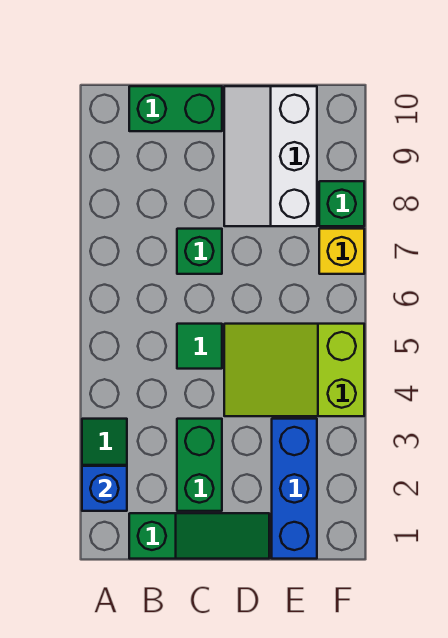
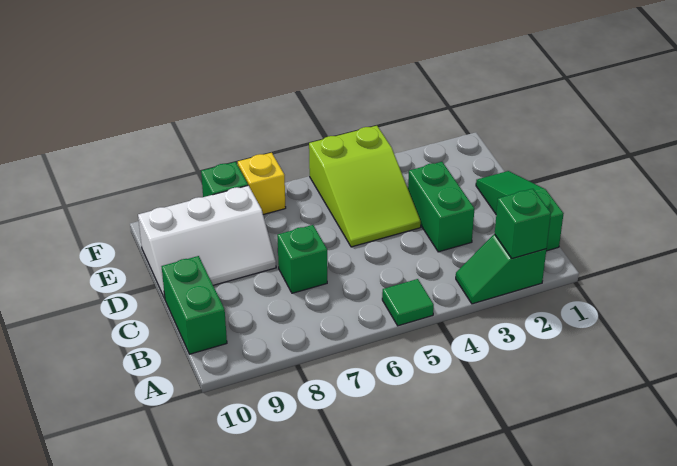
blue brick A2 level 2 -> green brick A2 level 2
green brick C2:C3 level 1 -> green brick C3:D3 level 1
green tile C5 level 1 -> green tile A5 level 1
blue brick E1:E3 level 1 -> none

